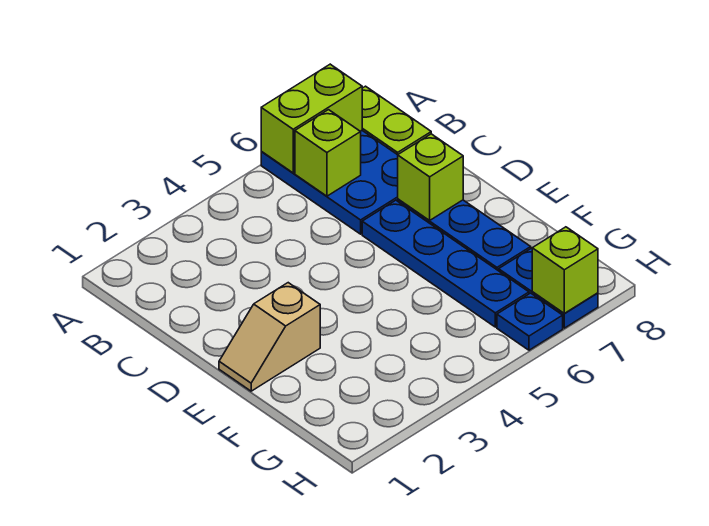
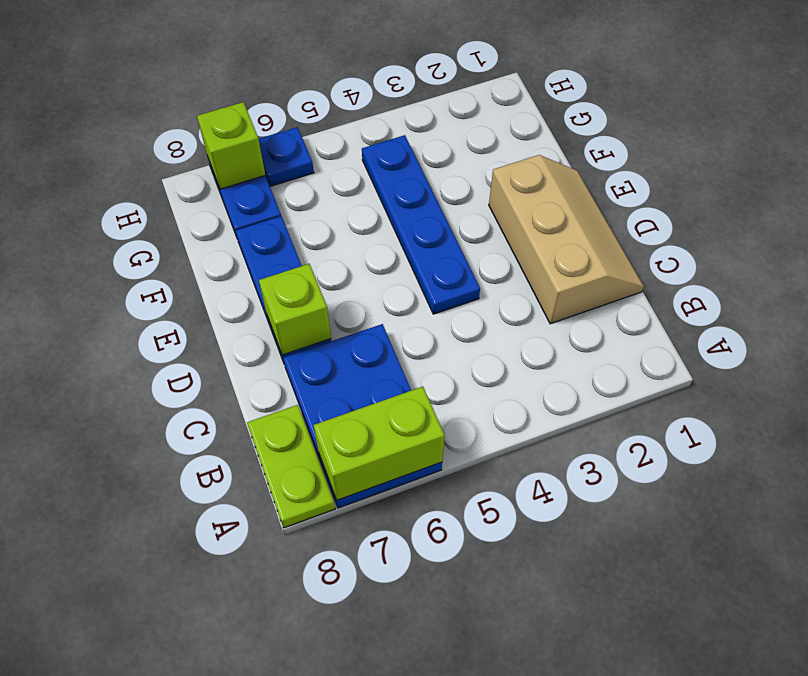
lime brick B6 level 2 -> none
blue plate D6:G6 level 1 -> blue plate D4:G4 level 1
tan slope E1:E2 level 1 top 2 -> tan slope C1:E2 level 1 top 2

